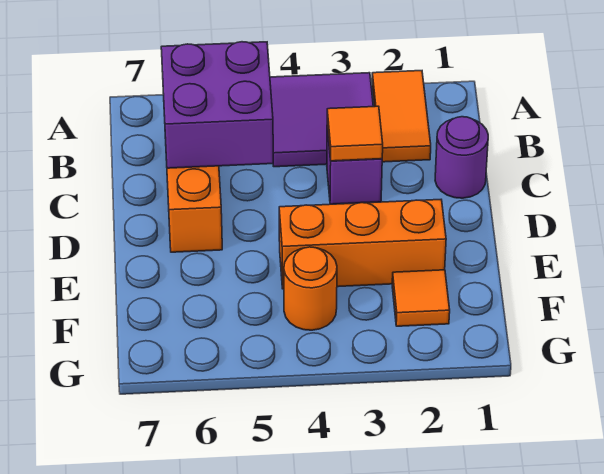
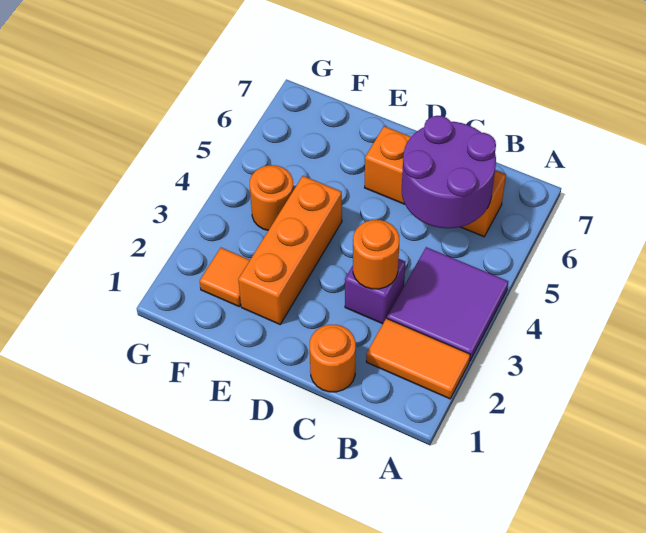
purple brick B5:C6 level 2 -> purple round brick B5:C6 level 2
purple round brick C1 level 1 -> orange round brick C1 level 1
orange tile C3 level 2 -> orange round brick C3 level 2

